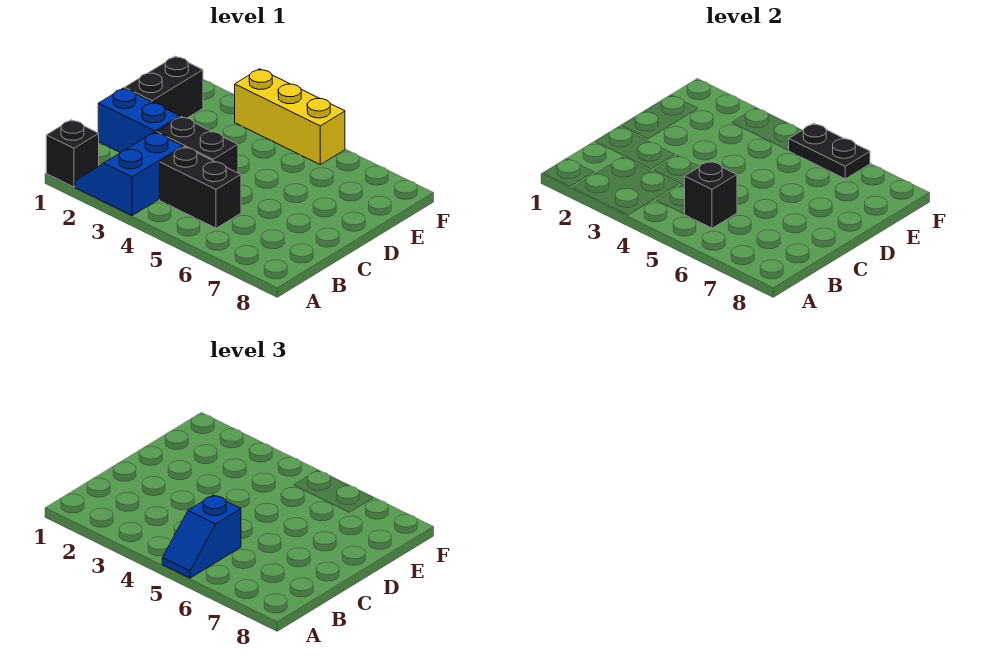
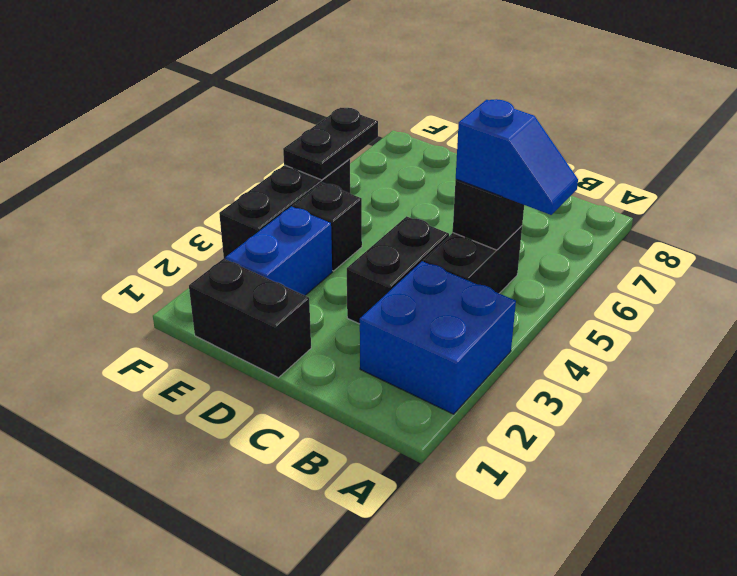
black brick A1 level 1 -> black brick E4 level 1
blue slope A2:B3 level 1 top 3 -> blue brick A2:B3 level 1
blue brick C1:C2 level 1 -> blue brick E2:E3 level 1
yellow brick F3:F5 level 1 -> black brick F3:F5 level 1

